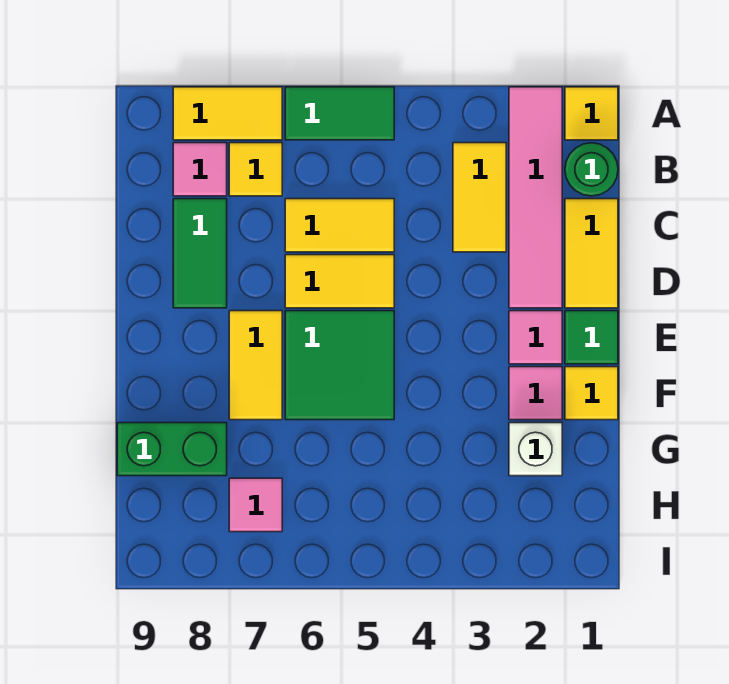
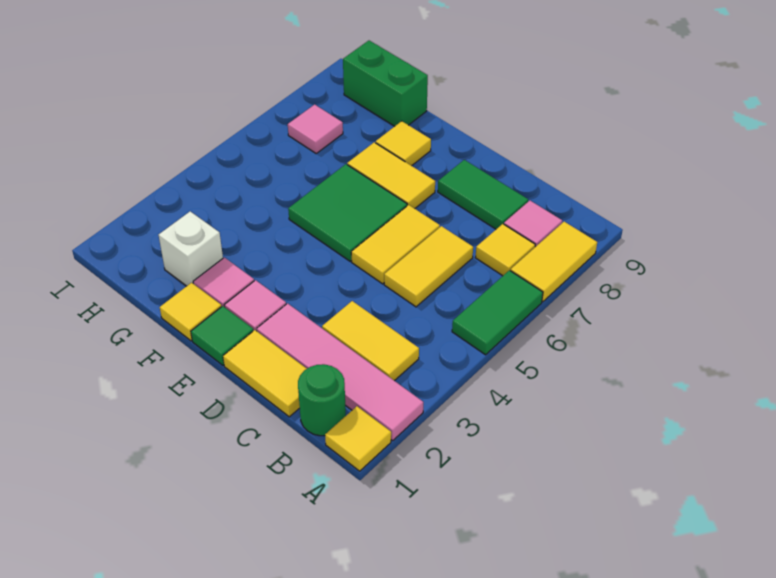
none -> yellow tile F8 level 1
green brick G8:G9 level 1 -> green brick G9:H9 level 1

